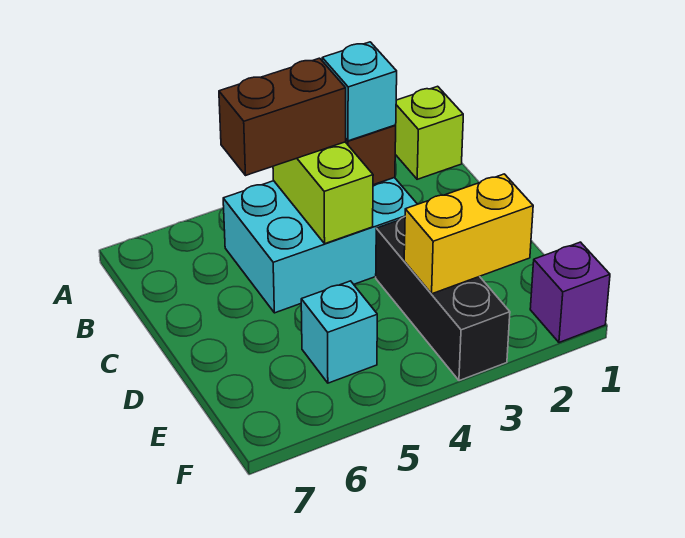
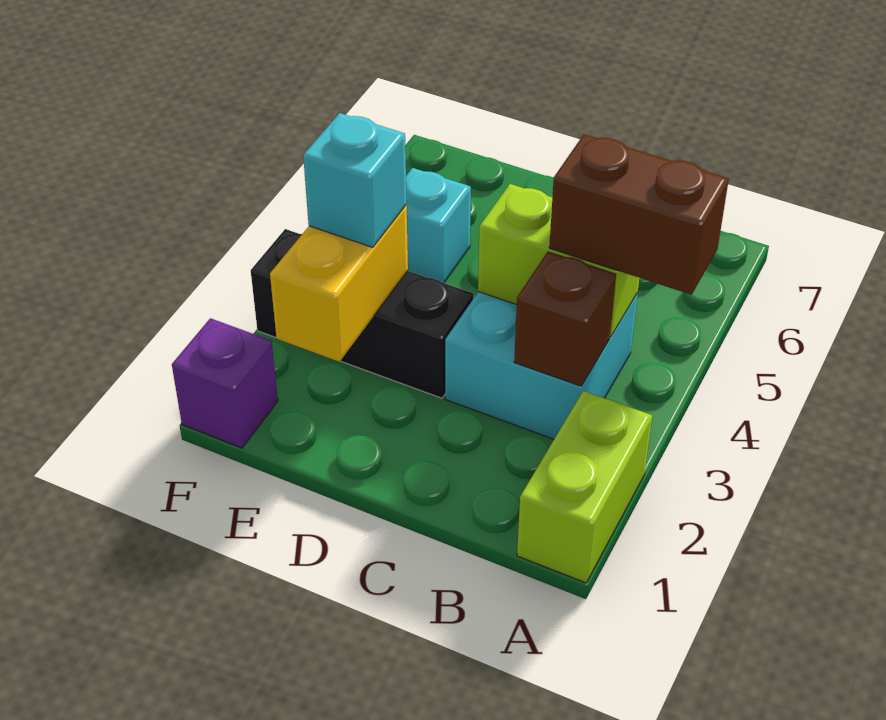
lime brick A1 level 1 -> lime brick A1:A2 level 1
cyan brick B3:C5 level 1 -> cyan brick B3:C4 level 1
cyan brick B3 level 3 -> cyan brick E3 level 3
brown brick B4:B5 level 3 -> brown brick A4:B4 level 3

